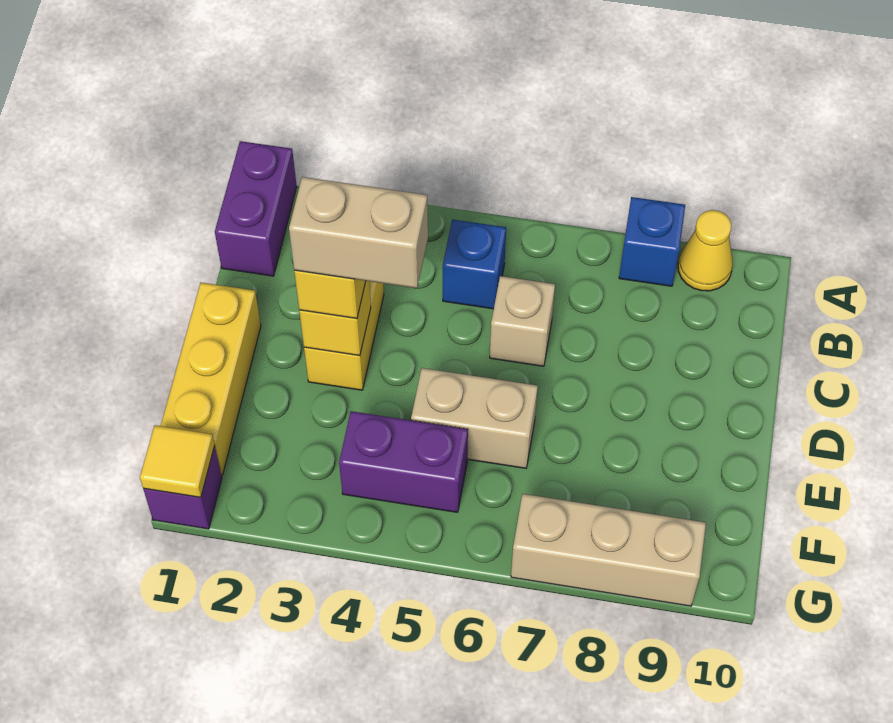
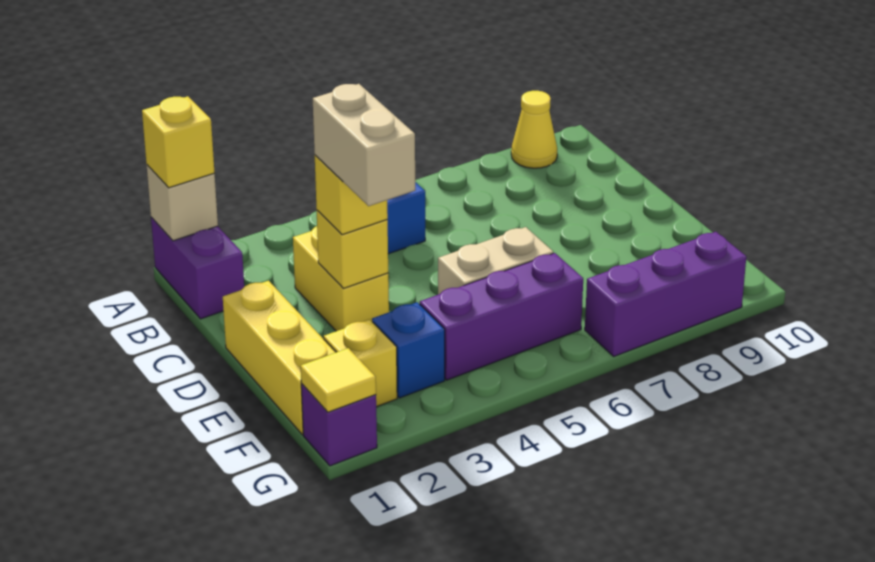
none -> yellow brick A1 level 3
blue brick A8 level 1 -> blue brick F3 level 1
tan brick C6 level 1 -> tan brick A1 level 2
tan brick D3:D4 level 4 -> tan brick D3:E3 level 4
none -> yellow brick F2 level 1
purple brick F4:F5 level 1 -> purple brick F4:F6 level 1
tan brick G7:G9 level 1 -> purple brick G7:G9 level 1

